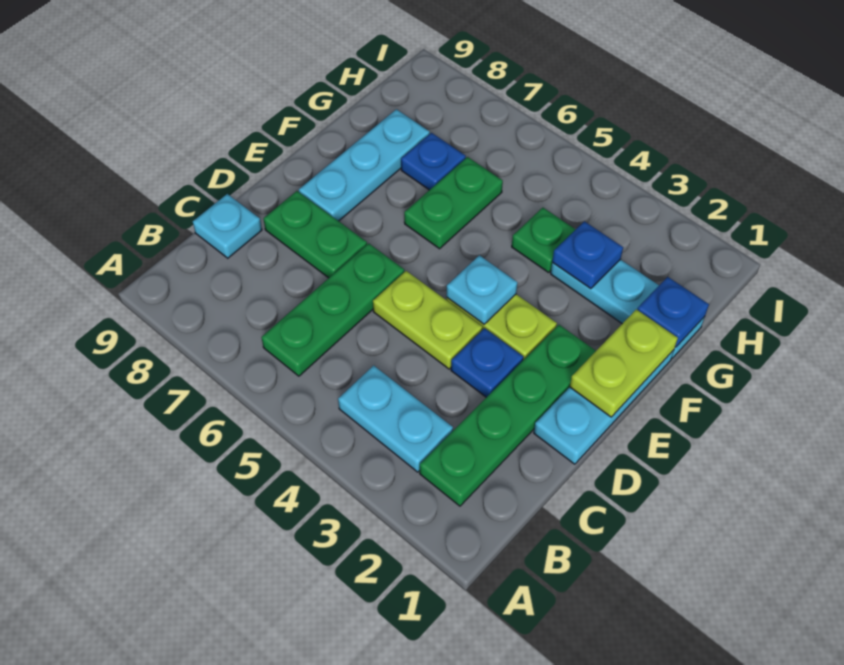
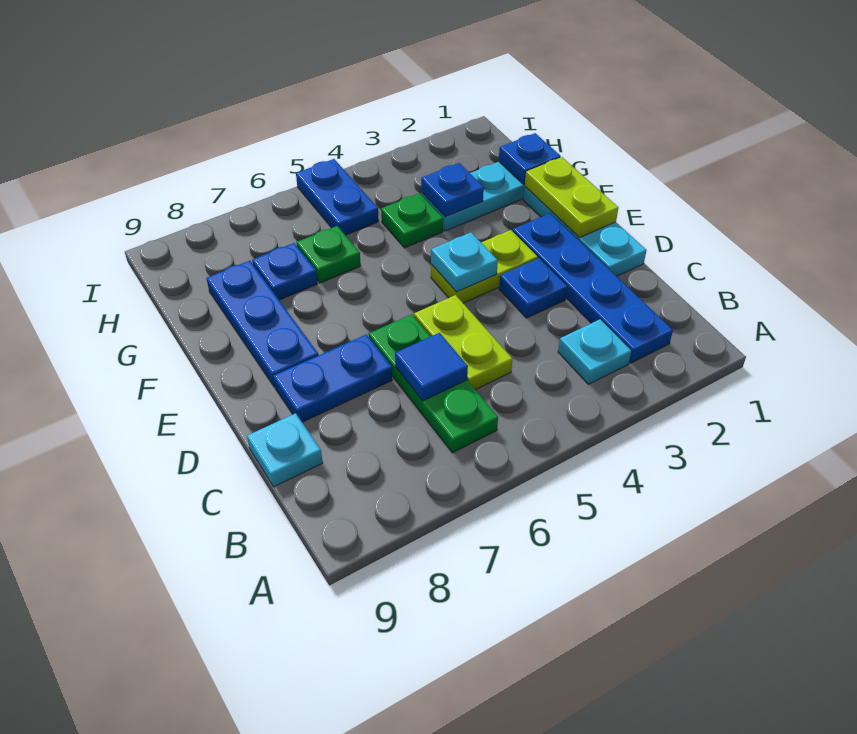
green plate B2:E2 level 1 -> blue plate B2:E2 level 1
cyan plate B3:B4 level 1 -> cyan plate B3 level 1
none -> blue tile C6 level 2
lime plate D4:D5 level 1 -> lime plate C5:D5 level 1
green plate D7:D8 level 1 -> blue plate D7:D8 level 1
cyan plate E8:G8 level 1 -> blue plate E8:G8 level 1
green plate F6:G6 level 1 -> green plate G6 level 1
none -> blue plate H5:I5 level 1

